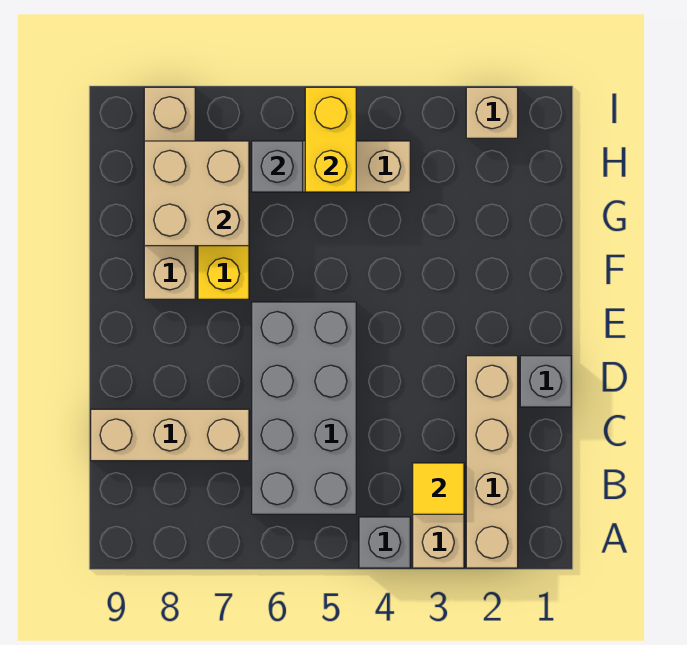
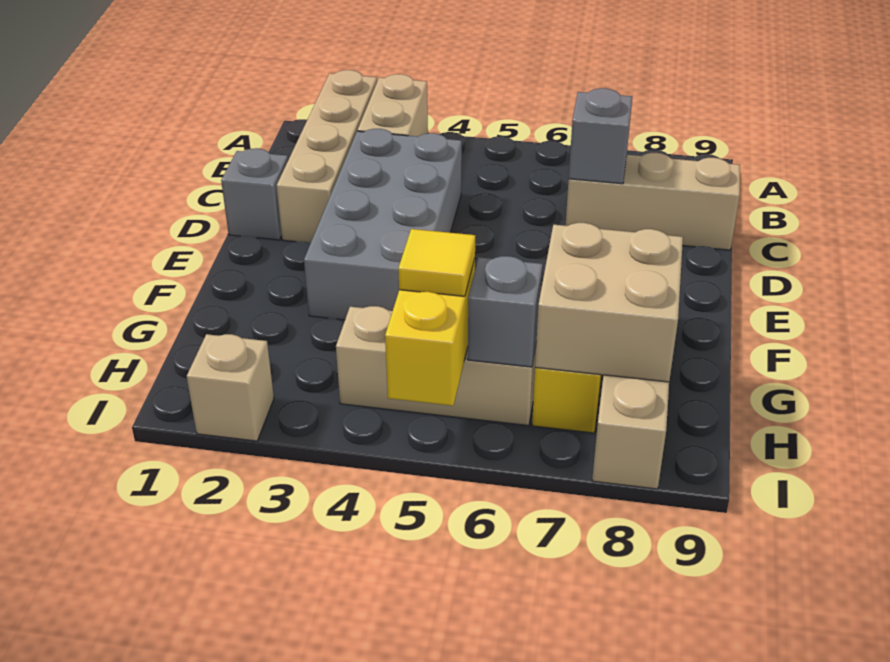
grey brick A4 level 1 -> grey brick C7 level 2
yellow tile B3 level 2 -> yellow tile H5 level 3
grey brick B5:E6 level 1 -> grey brick C3:F4 level 1

